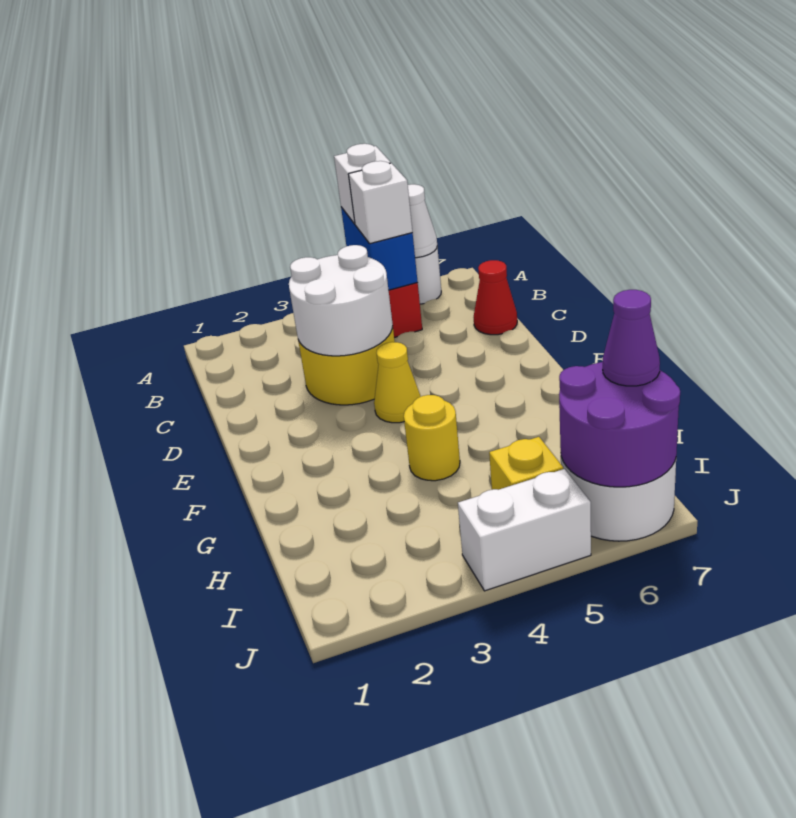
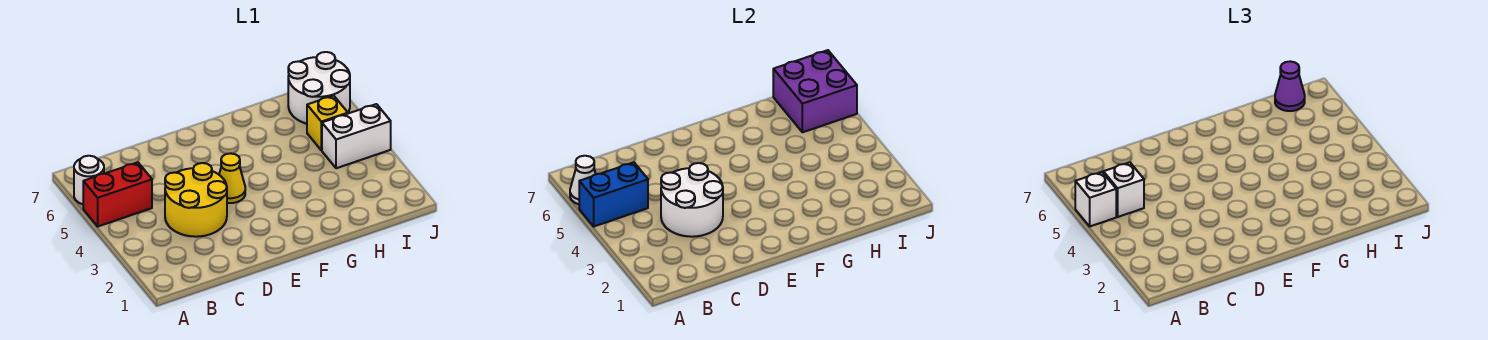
red cone C7 level 1 -> none
yellow round brick G4 level 1 -> none
purple round brick I6:J7 level 2 -> purple brick I6:J7 level 2
white brick J4:J5 level 1 -> white brick I4:J4 level 1

